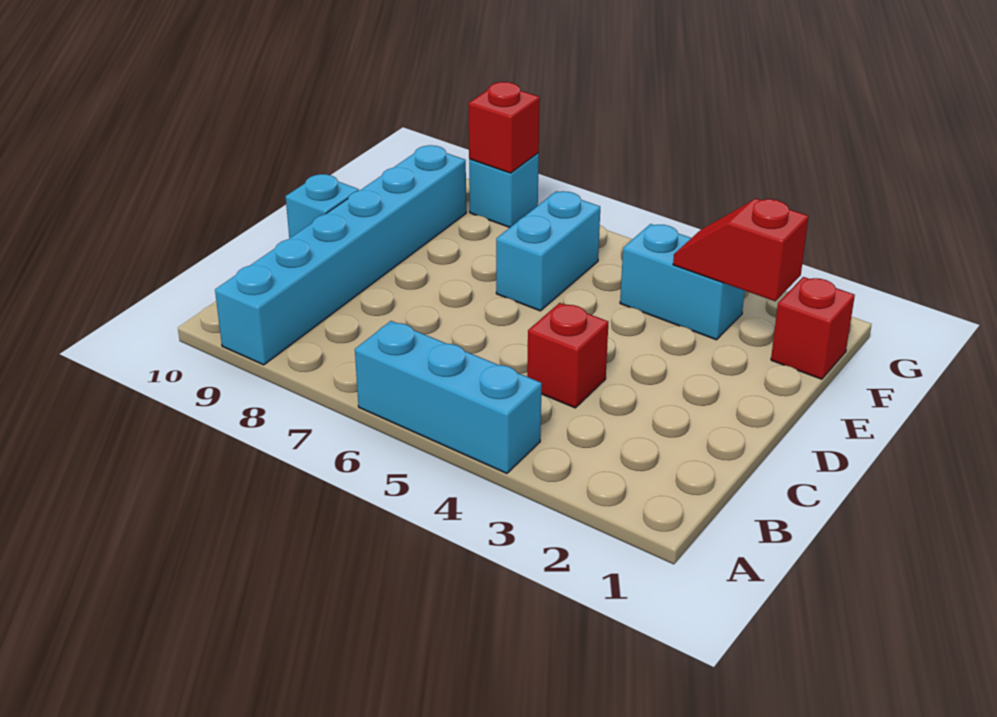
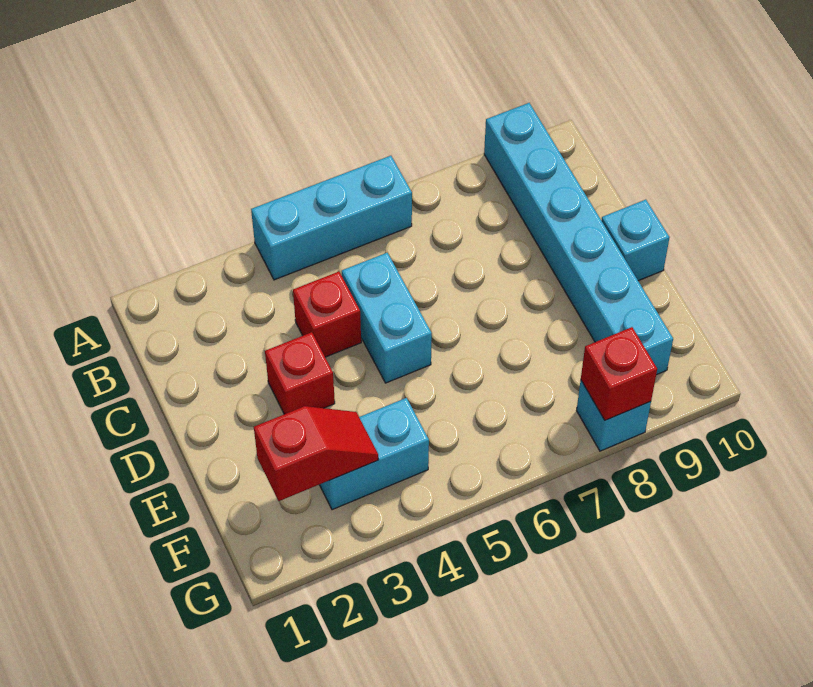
cyan brick E6:F6 level 1 -> cyan brick C5:D5 level 1
red brick F1 level 1 -> red brick D3 level 1

